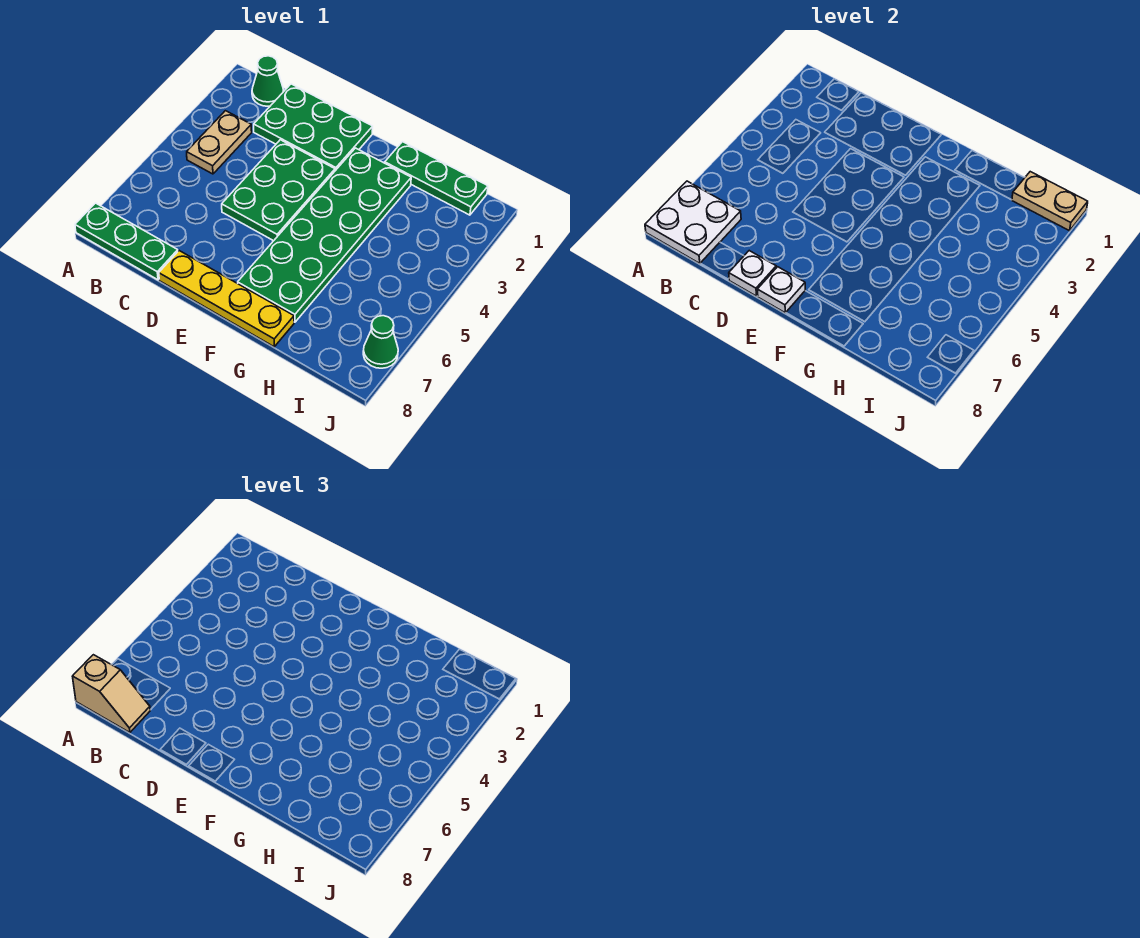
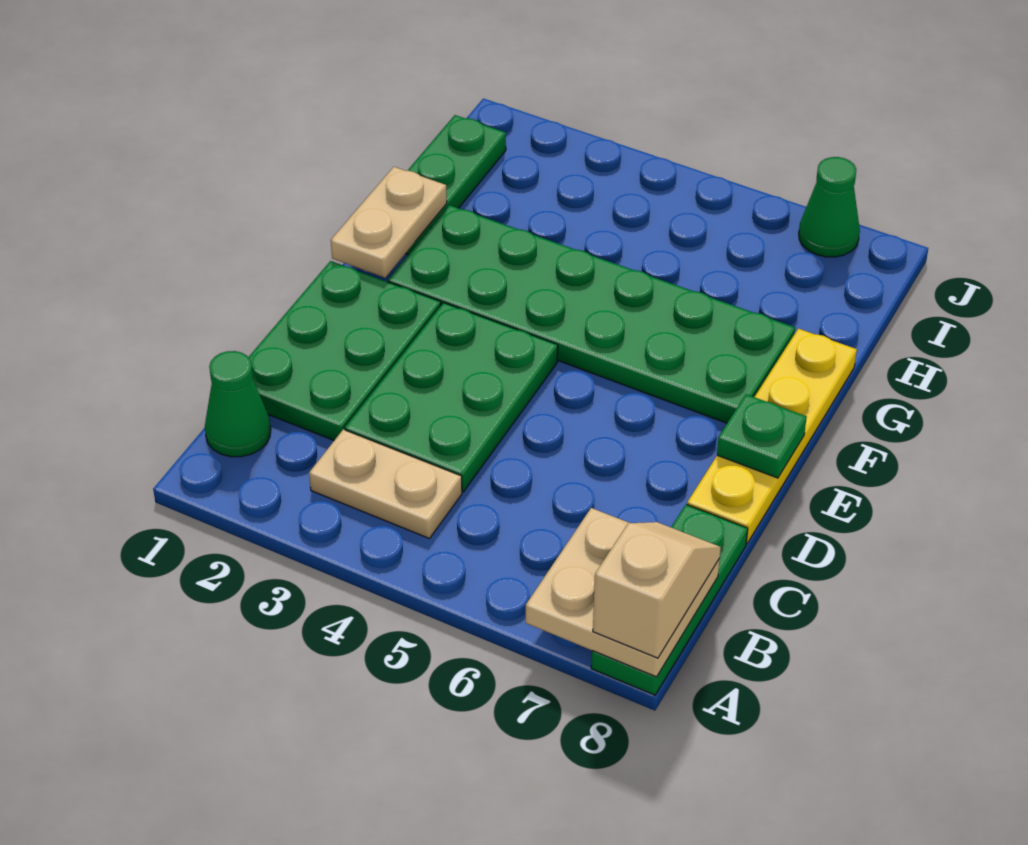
white plate A7:B8 level 2 -> tan plate A7:B8 level 2
green plate D3:E5 level 1 -> green plate C3:E4 level 1
white plate D8 level 2 -> none
white plate E8 level 2 -> green plate E8 level 2
tan plate I1:J1 level 2 -> tan plate F1:G1 level 2

